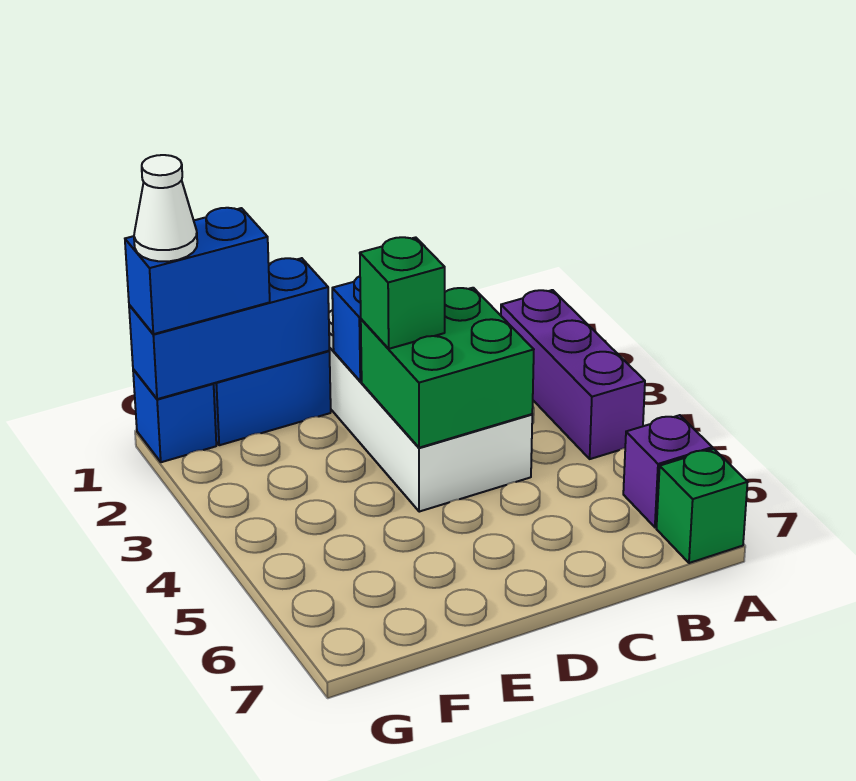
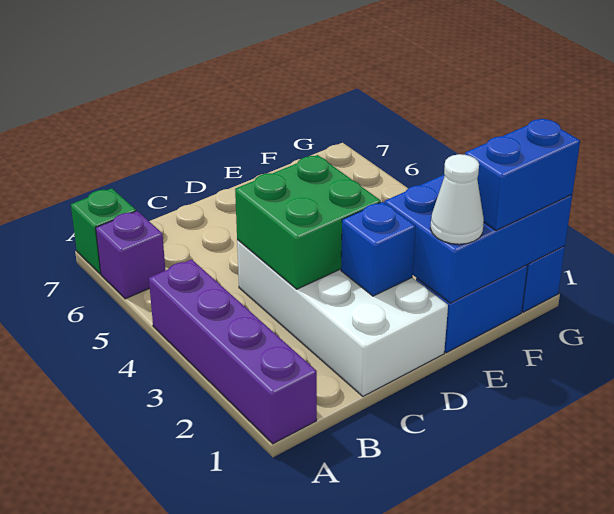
purple brick A2:A4 level 1 -> purple brick A1:A4 level 1
green brick D3 level 3 -> none
blue brick E1:G1 level 2 -> blue brick E1:G2 level 2
white cone G1 level 4 -> white cone E1 level 3

